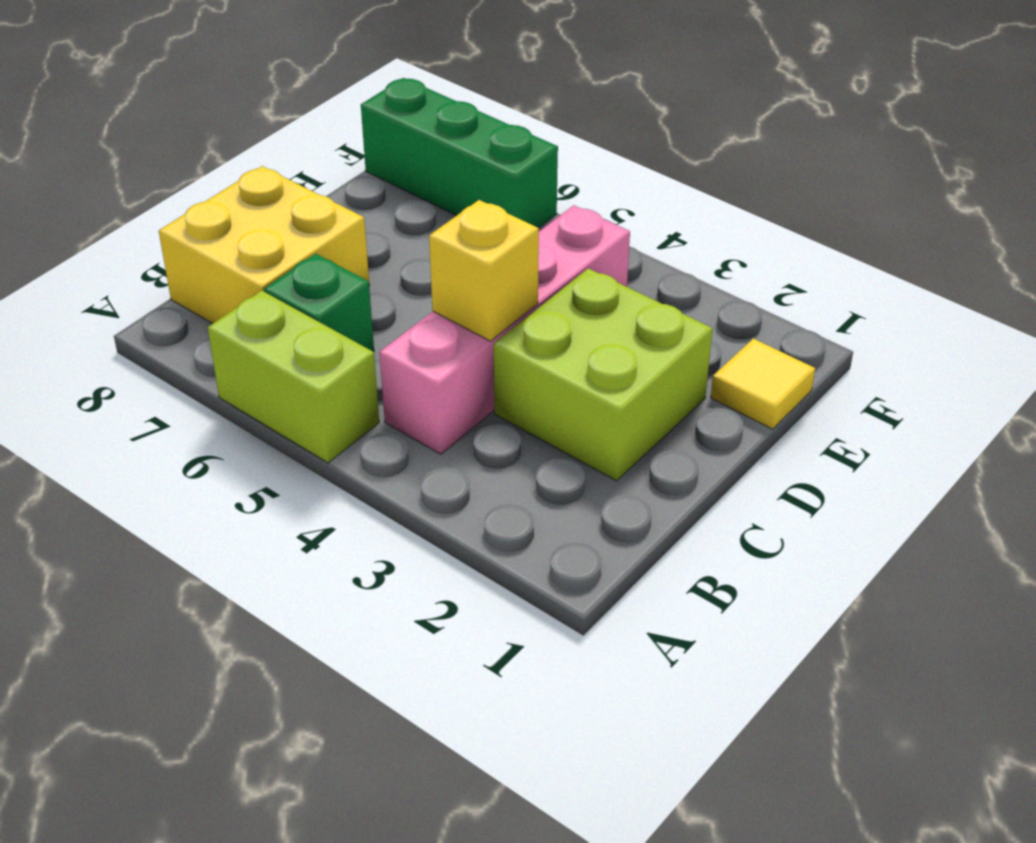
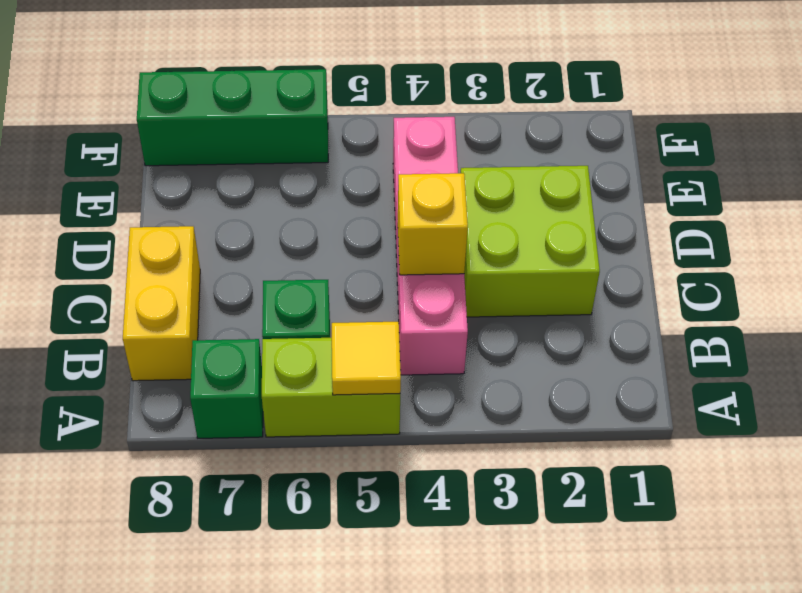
none -> green brick A7 level 1
yellow brick B7:C8 level 1 -> yellow brick B8:C8 level 1
yellow tile E1 level 1 -> yellow tile A5 level 2

